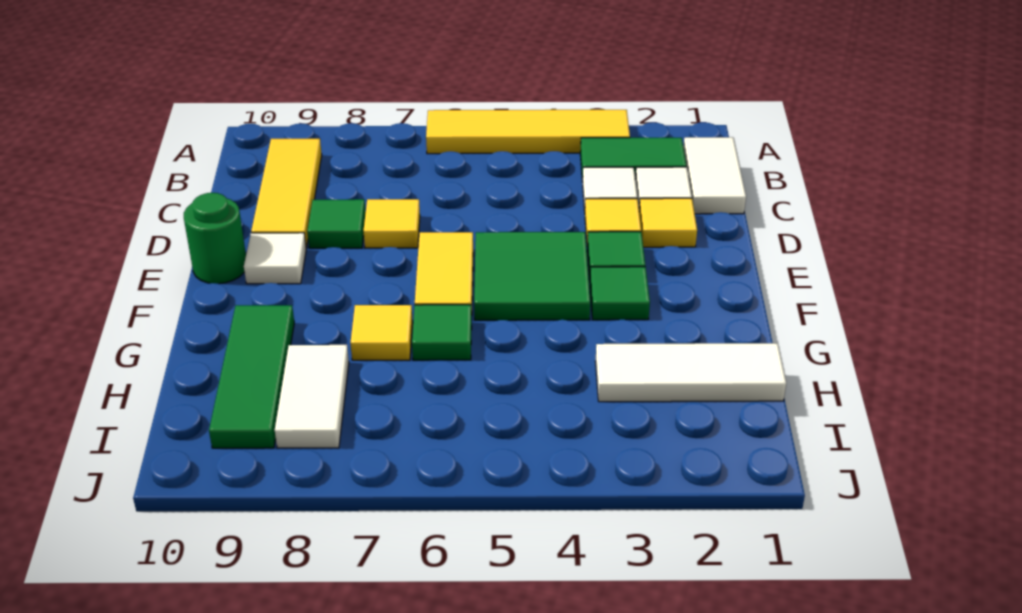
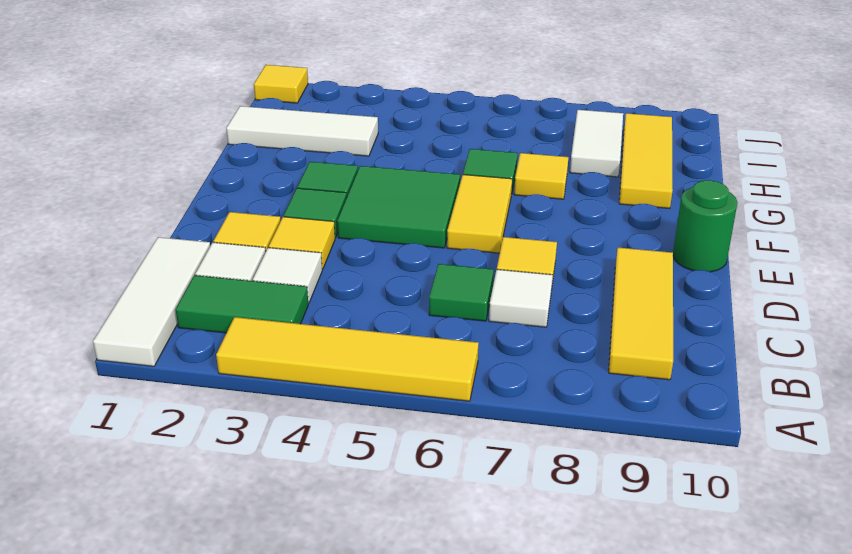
white tile B1:C1 level 1 -> white tile A1:C1 level 1
green tile D8 level 1 -> green tile C6 level 1
white tile E9 level 1 -> white tile C7 level 1
green tile G9:I9 level 1 -> yellow tile G9:I9 level 1
none -> yellow tile J1 level 1

